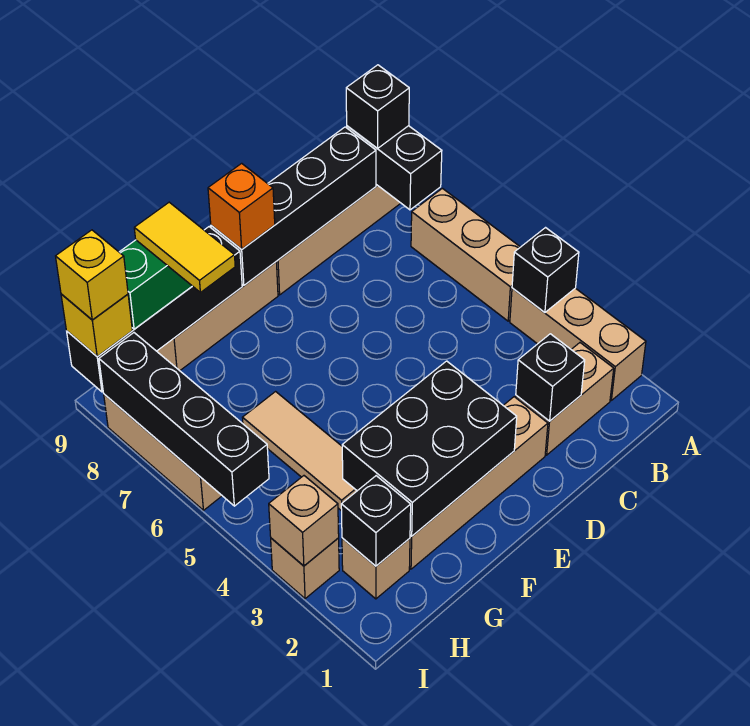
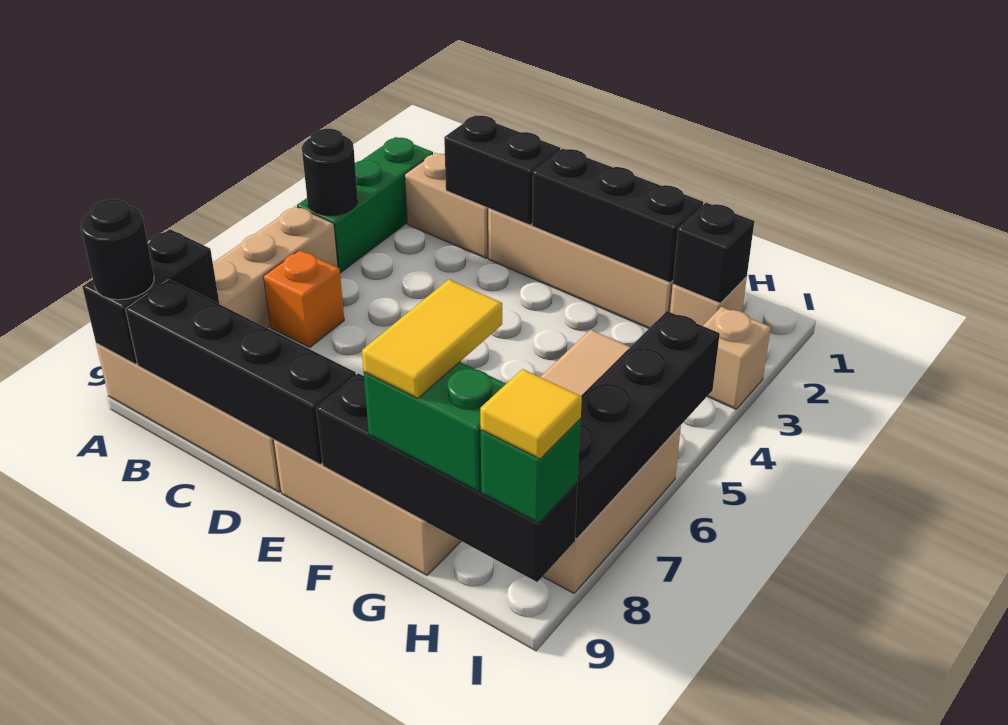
tan brick A2:A4 level 1 -> green brick A2:A4 level 1
black brick A4 level 2 -> black round brick A4 level 2
black brick A9 level 3 -> black round brick A9 level 3
black brick C2 level 2 -> black brick C2:D2 level 2
black brick E2:G3 level 2 -> black brick E2:G2 level 2
orange brick E9 level 3 -> orange brick B6 level 1
tan brick I3 level 2 -> none
yellow brick I9 level 3 -> green brick I9 level 3
yellow brick I9 level 4 -> yellow tile I9 level 4

